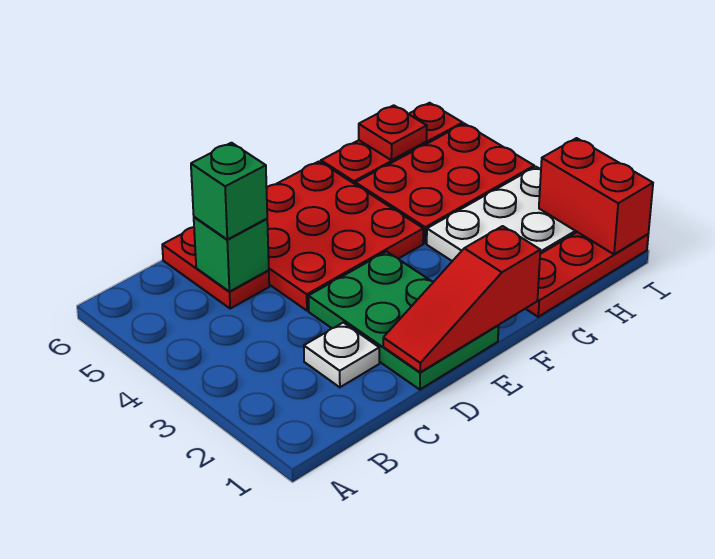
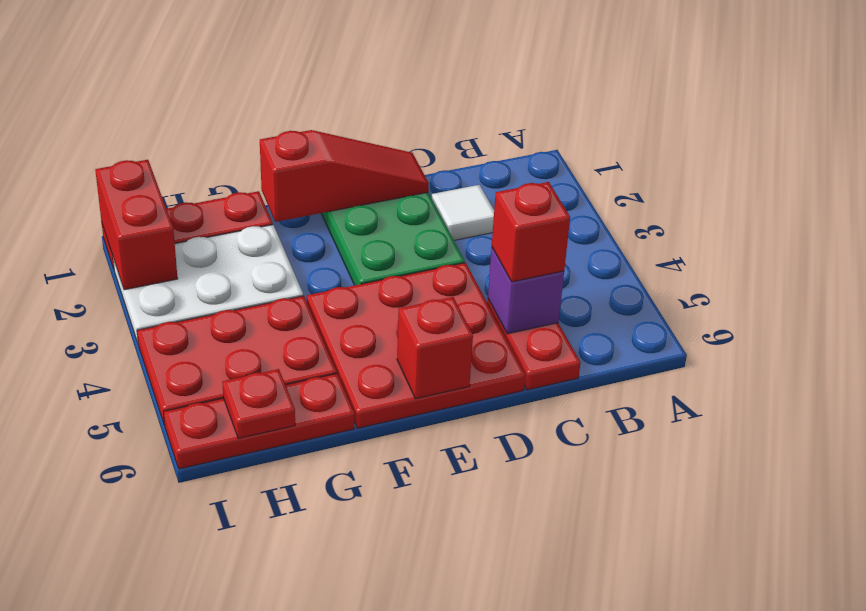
white plate C2 level 1 -> white tile C2 level 1
green brick C5 level 2 -> purple brick C5 level 2
green brick C5 level 3 -> red brick C5 level 3
none -> red brick E6 level 2

